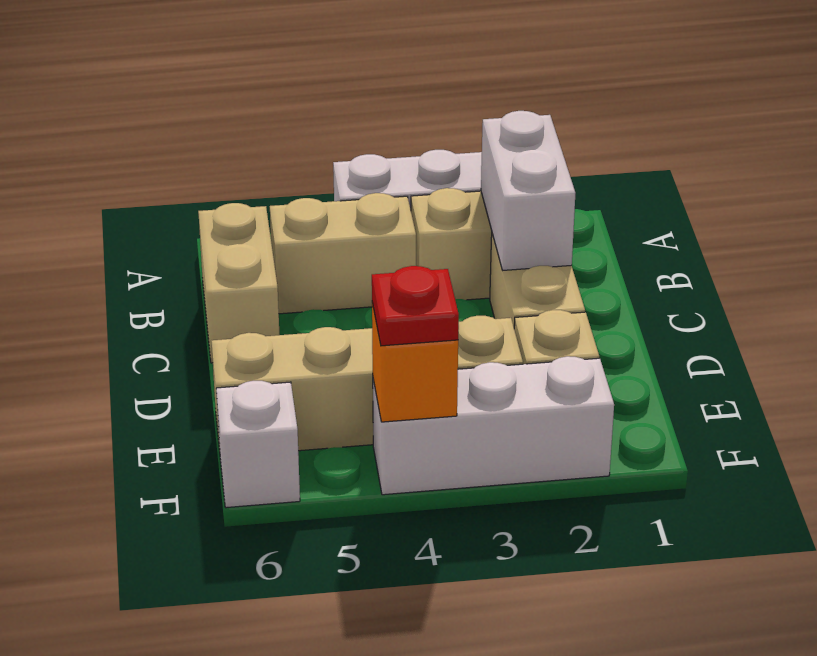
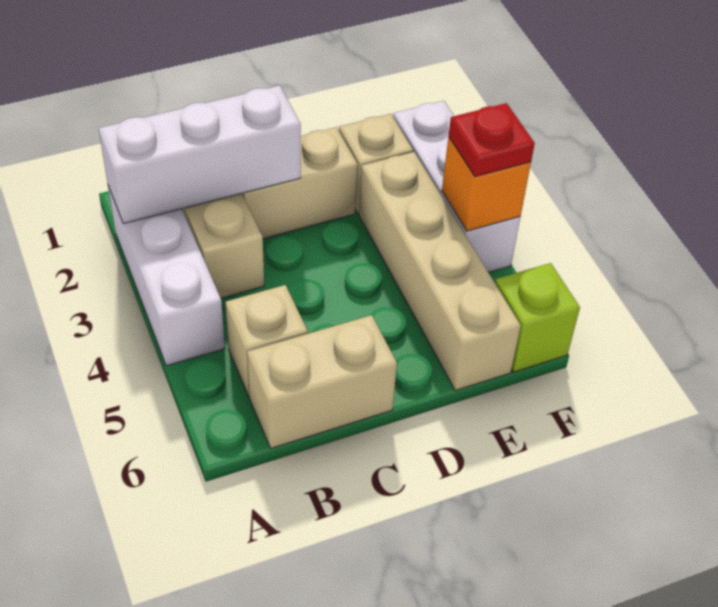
white brick B2:C2 level 2 -> white brick A2:C2 level 2
tan brick B4:B5 level 1 -> tan brick B5 level 1
white brick F6 level 1 -> lime brick F6 level 1

